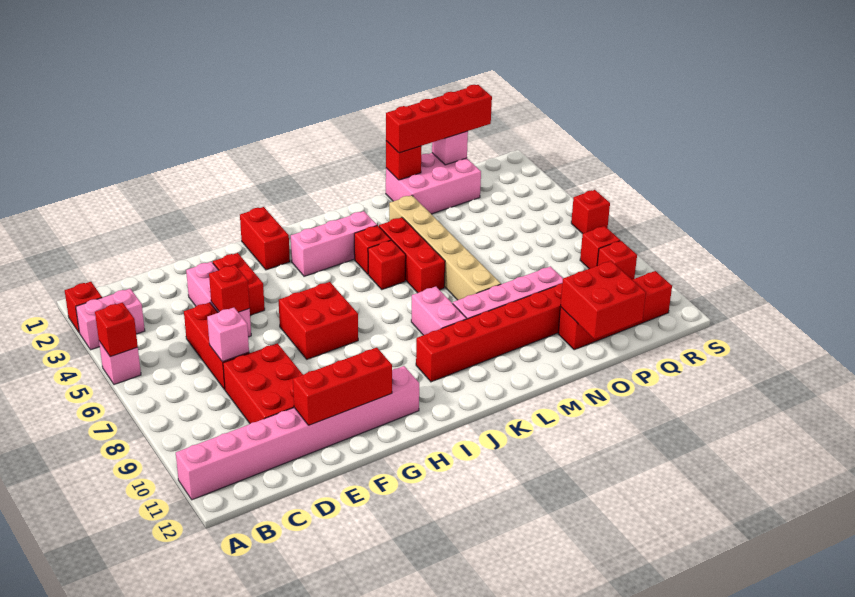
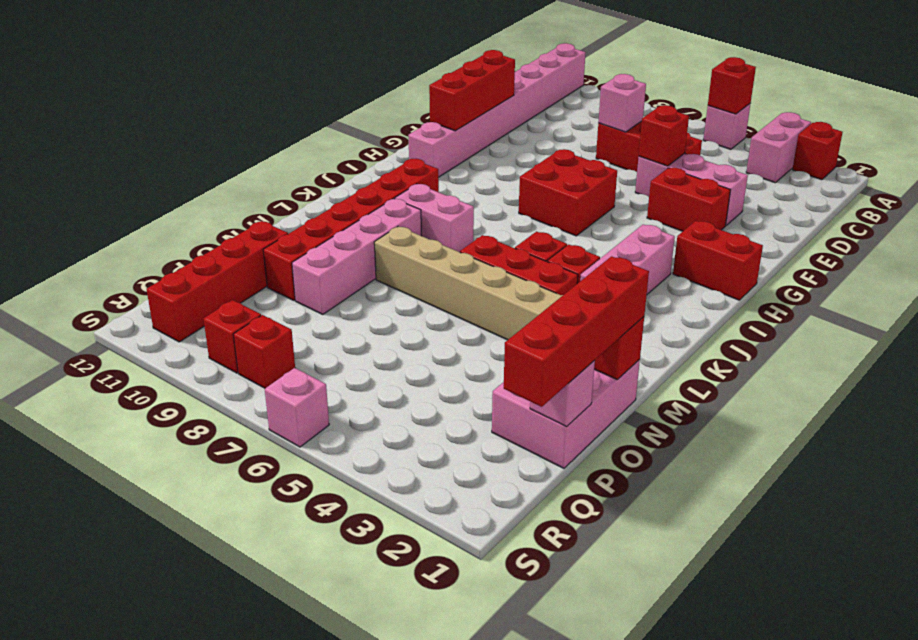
red brick D8:E10 level 1 -> none
red brick O11:P12 level 2 -> none
red brick S6 level 1 -> pink brick S6 level 1

